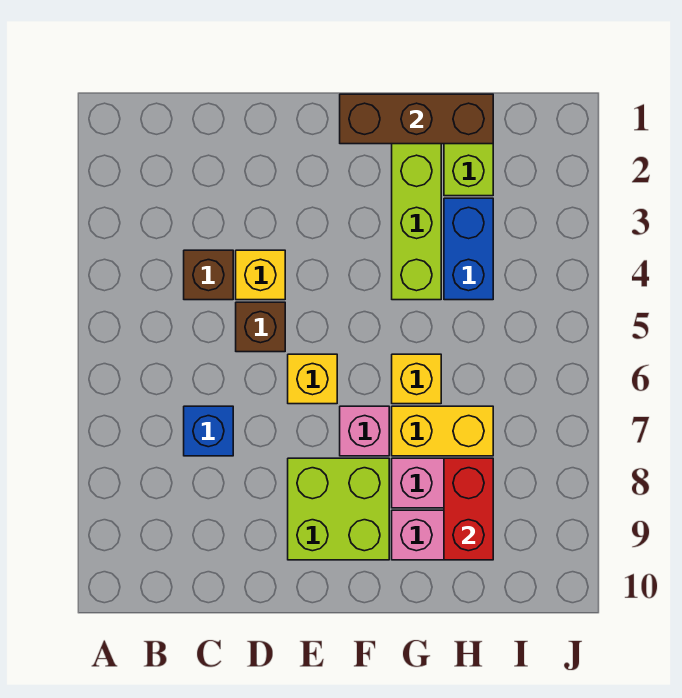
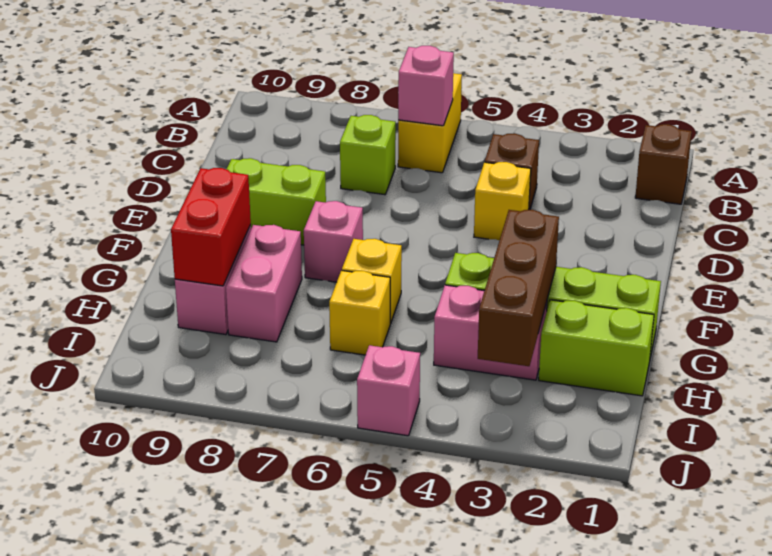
none -> pink brick B6 level 2
blue brick C7 level 1 -> lime brick C7 level 1
brown brick D5 level 1 -> brown brick B1 level 1
yellow brick E6 level 1 -> yellow brick H6 level 1
lime brick E8:F9 level 1 -> lime brick E8:E9 level 1
brown brick F1:H1 level 2 -> brown brick G3:I3 level 2
yellow brick G7:H7 level 1 -> yellow brick A6:B6 level 1
blue brick H3:H4 level 1 -> pink brick H3:H4 level 1
red brick H8:H9 level 2 -> red brick G9:H9 level 2
none -> pink brick J5 level 1

